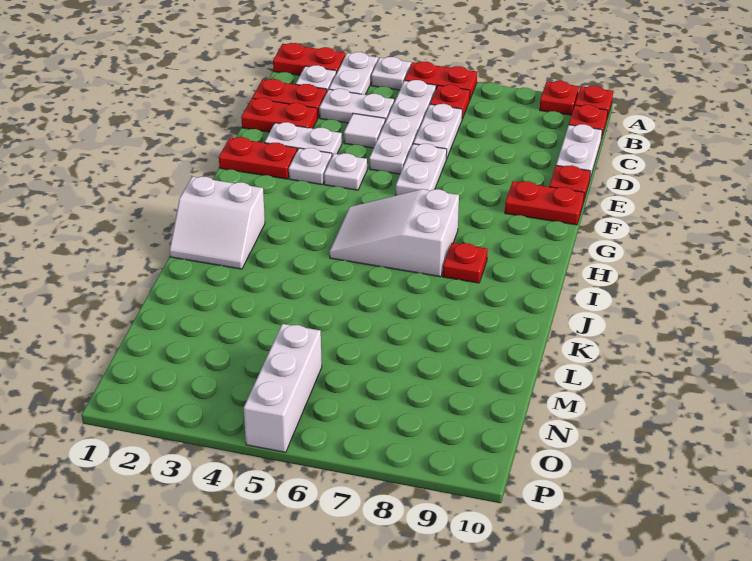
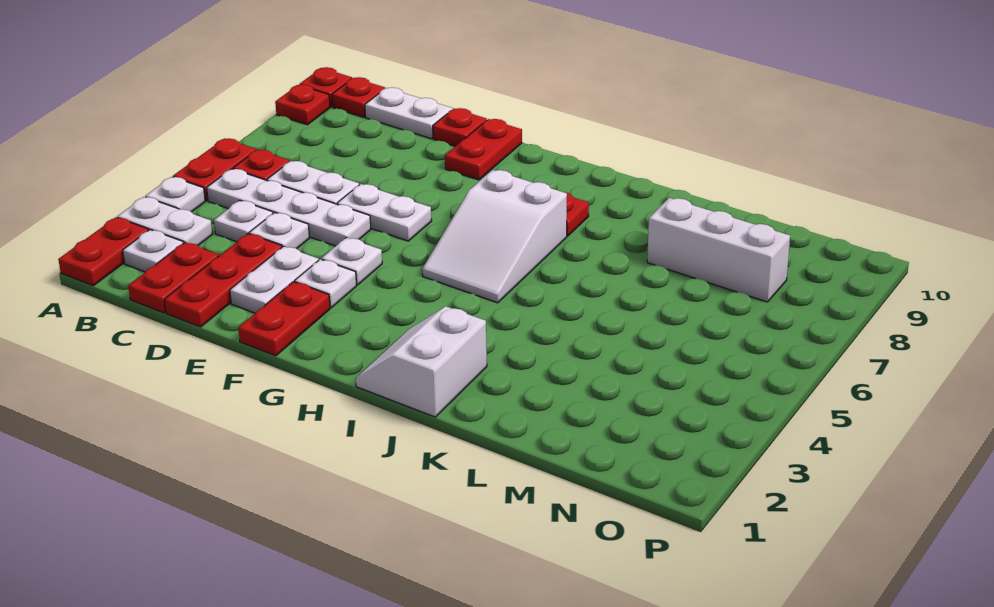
white plate C3:C4 level 1 -> white plate C4 level 1
red plate D1:D2 level 1 -> red plate D1:D3 level 1
white tile D4 level 1 -> white plate D4 level 1
white slope I1:J2 level 1 top I -> white slope I1:J2 level 1 top J
white brick N5:P5 level 1 -> white brick L8:N8 level 1

